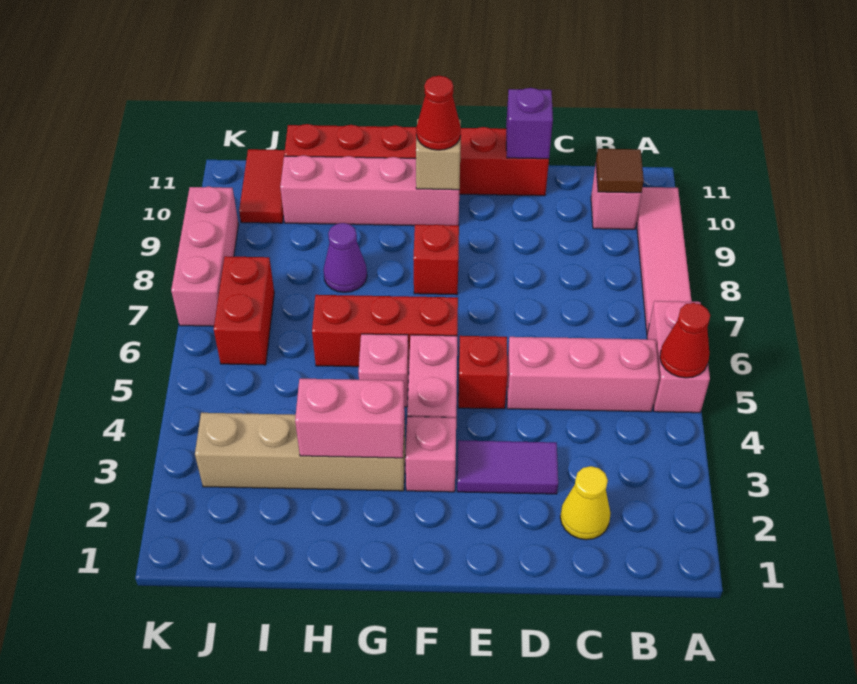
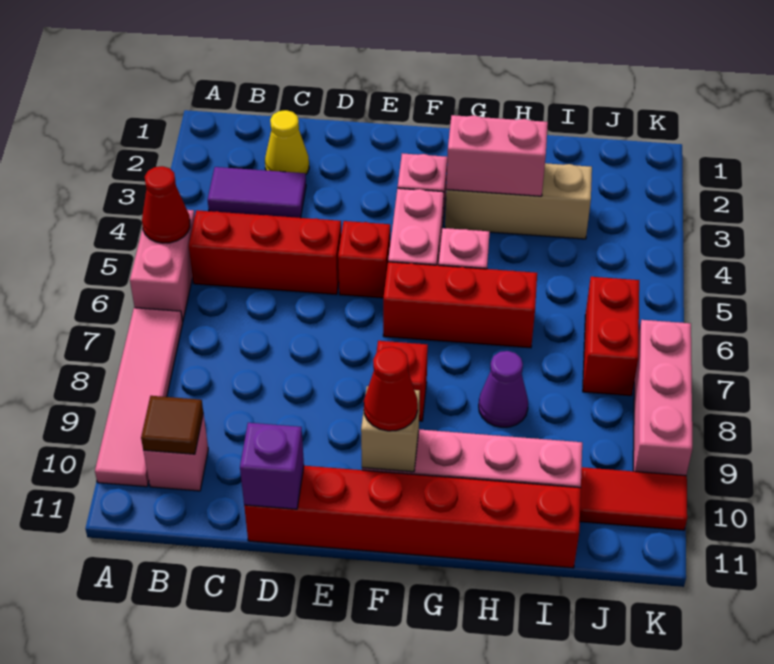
pink brick B5:D5 level 1 -> red brick B5:D5 level 1
purple tile D3:E3 level 1 -> purple tile B3:C3 level 1
tan brick G3:J3 level 1 -> tan brick G3:I3 level 1
red tile J10:J11 level 1 -> red tile J10:K10 level 1

